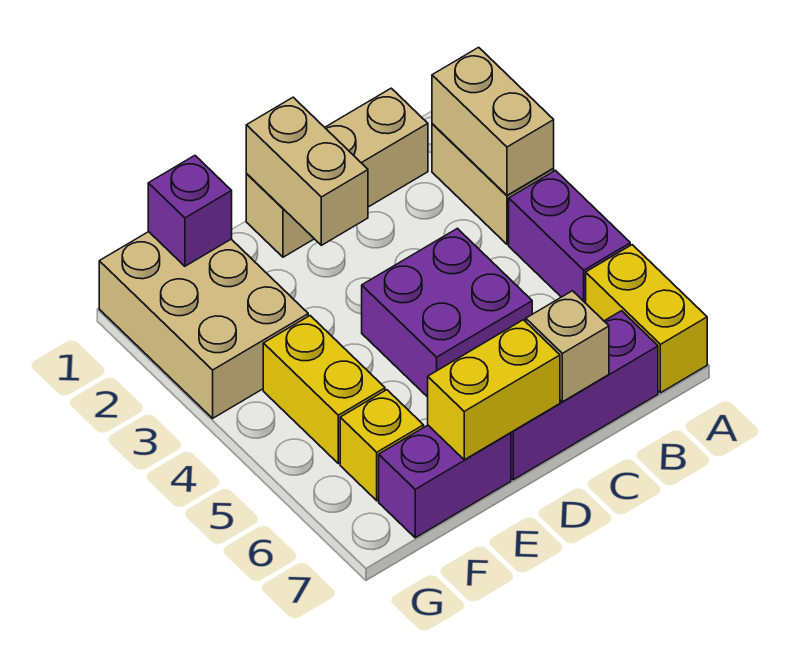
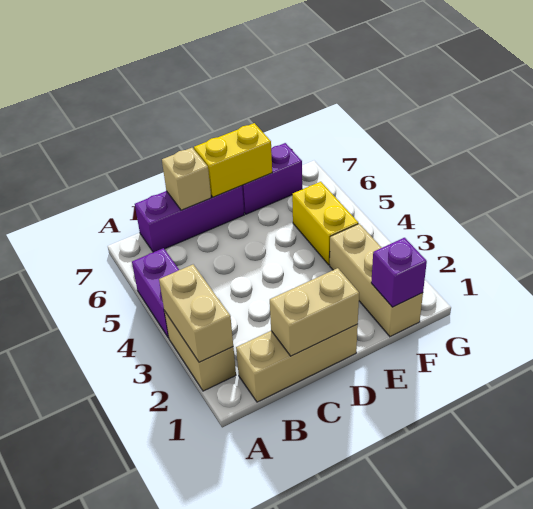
yellow brick A6:A7 level 1 -> none
purple brick C4:D5 level 1 -> none
tan brick D1:D2 level 2 -> tan brick C1:D1 level 2
tan brick F1:G3 level 1 -> tan brick F1:F3 level 1
yellow brick F6 level 1 -> none

